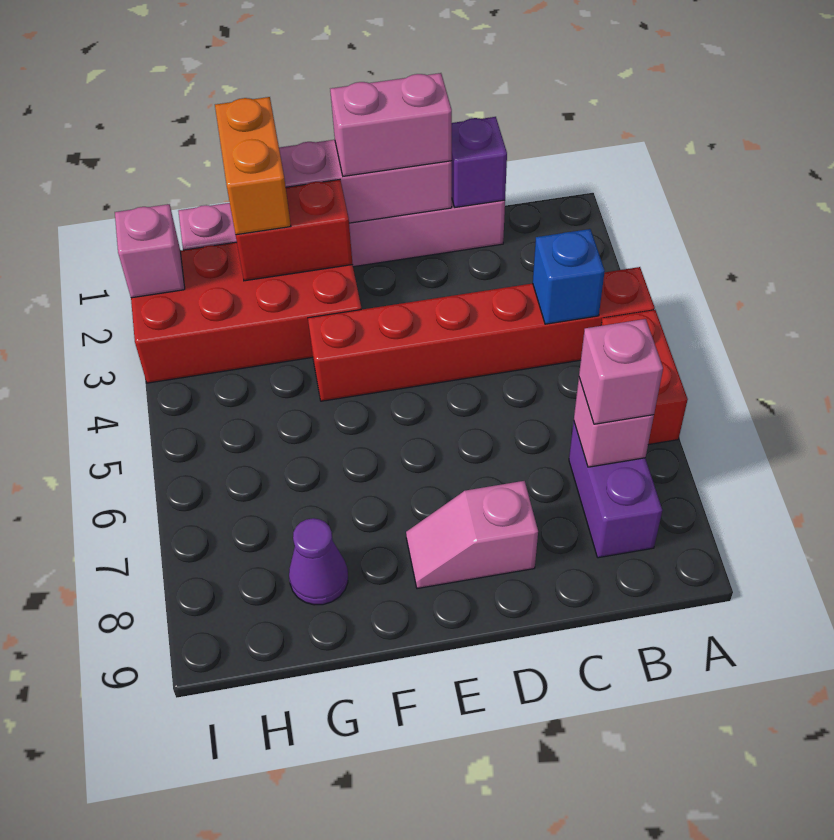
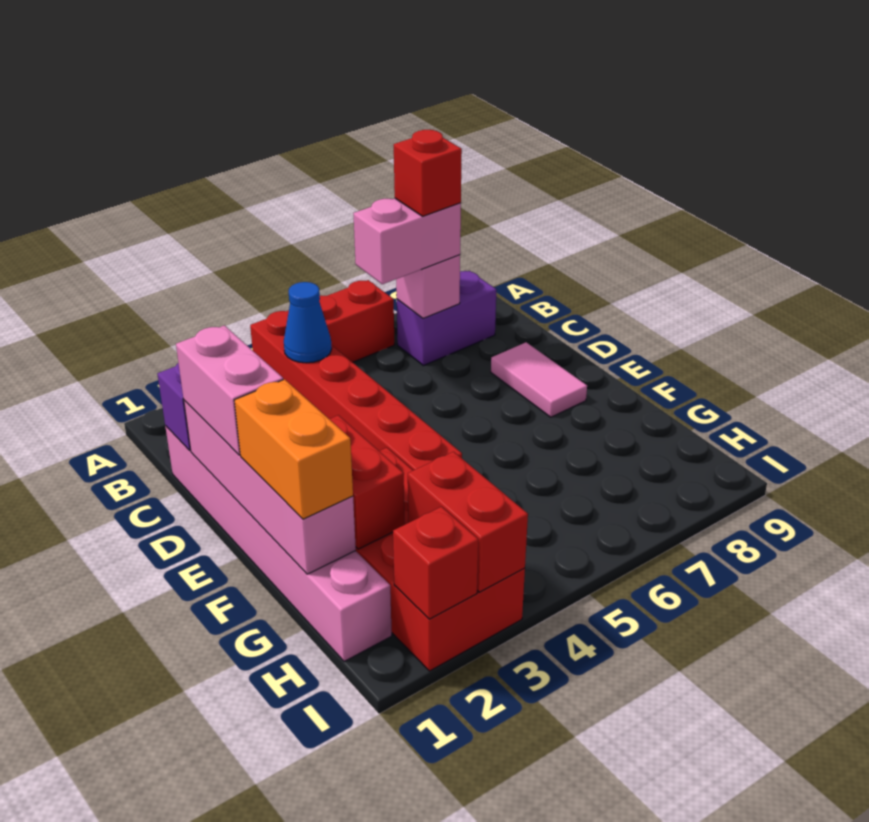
blue brick B4 level 2 -> blue cone B4 level 2
pink brick B7 level 3 -> pink brick B6:B7 level 3
none -> red brick B7 level 4
pink slope D8:E8 level 1 top D -> pink tile D8:E8 level 1
orange brick G1:G2 level 3 -> orange brick F1:G1 level 3
purple cone G8 level 1 -> none
none -> red brick H3:I3 level 2
pink brick I2 level 2 -> red brick I2 level 2

